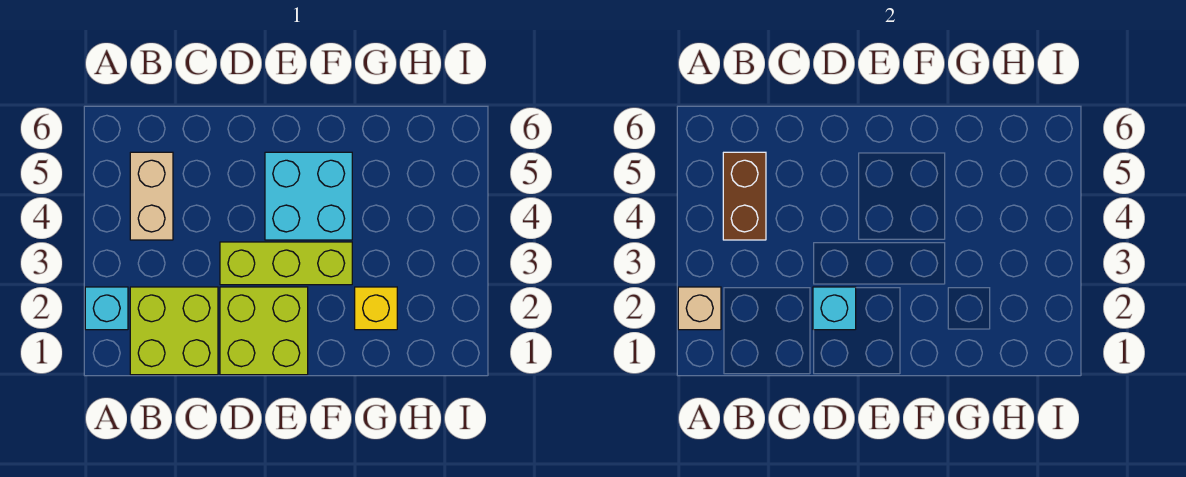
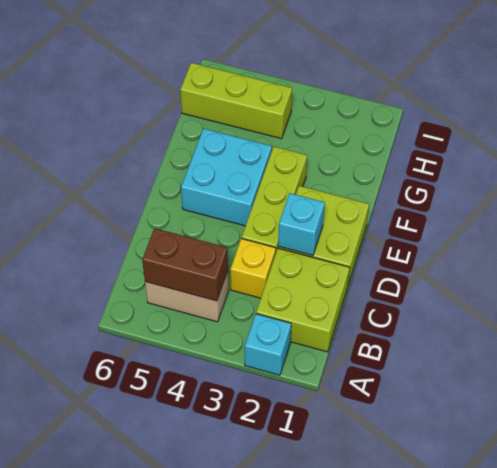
tan brick A2 level 2 -> none
yellow brick G2 level 1 -> yellow brick C3 level 1
none -> lime brick H4:H6 level 1

